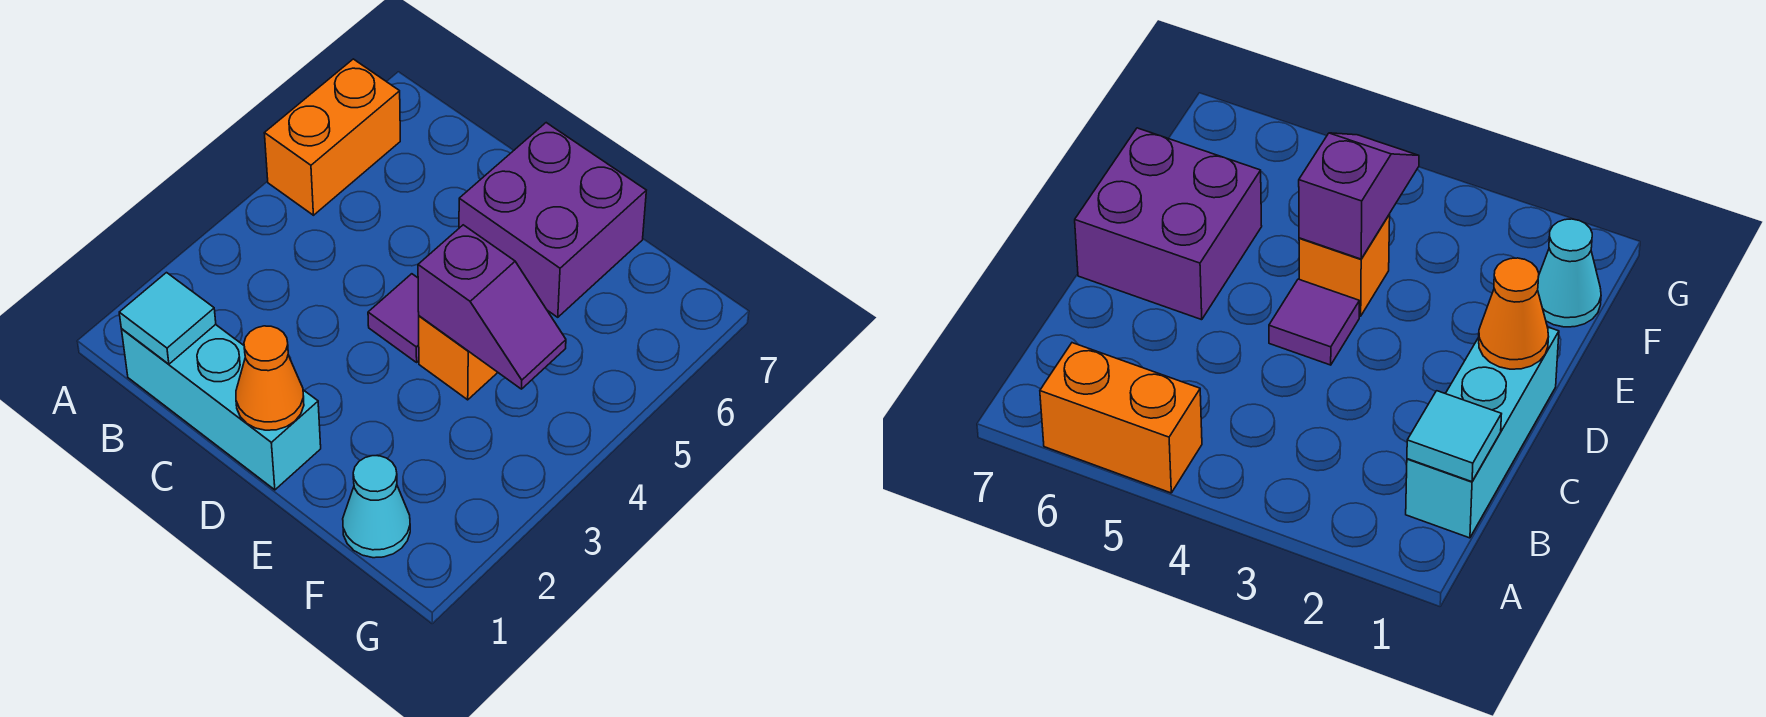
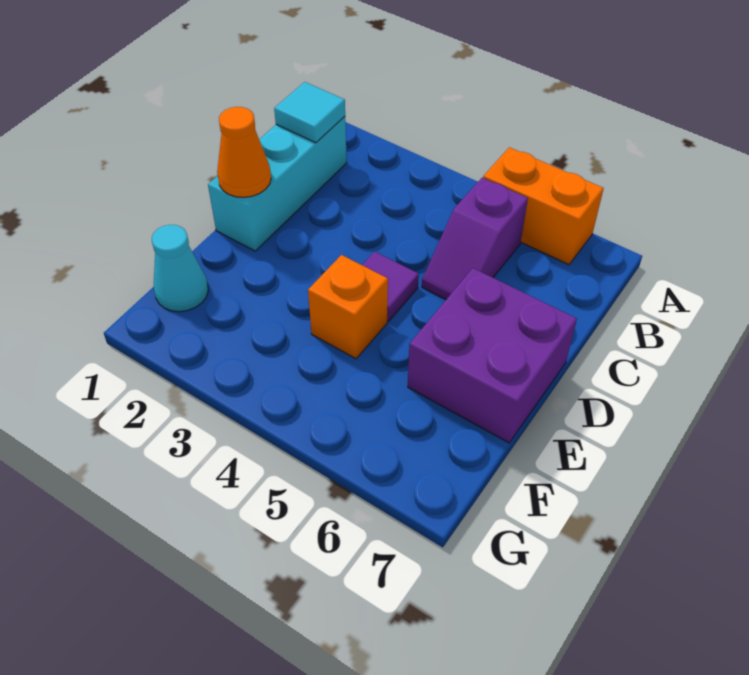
purple slope E4:F4 level 2 top E -> purple slope B5:C5 level 1 top B

